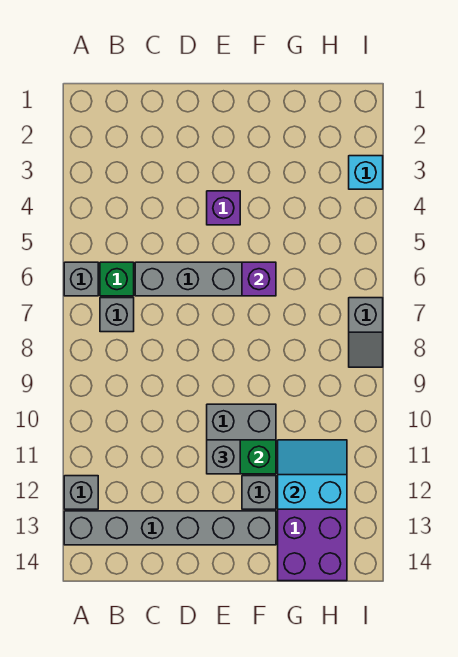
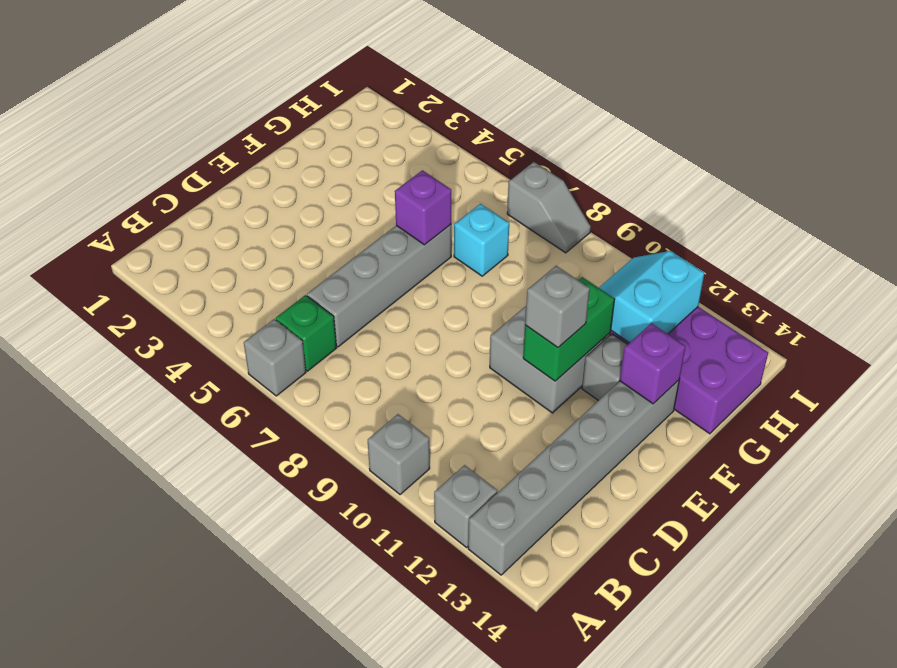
grey brick B7 level 1 -> grey brick A10 level 1
purple brick E4 level 1 -> purple brick F13 level 2
cyan brick I3 level 1 -> cyan brick G7 level 1

